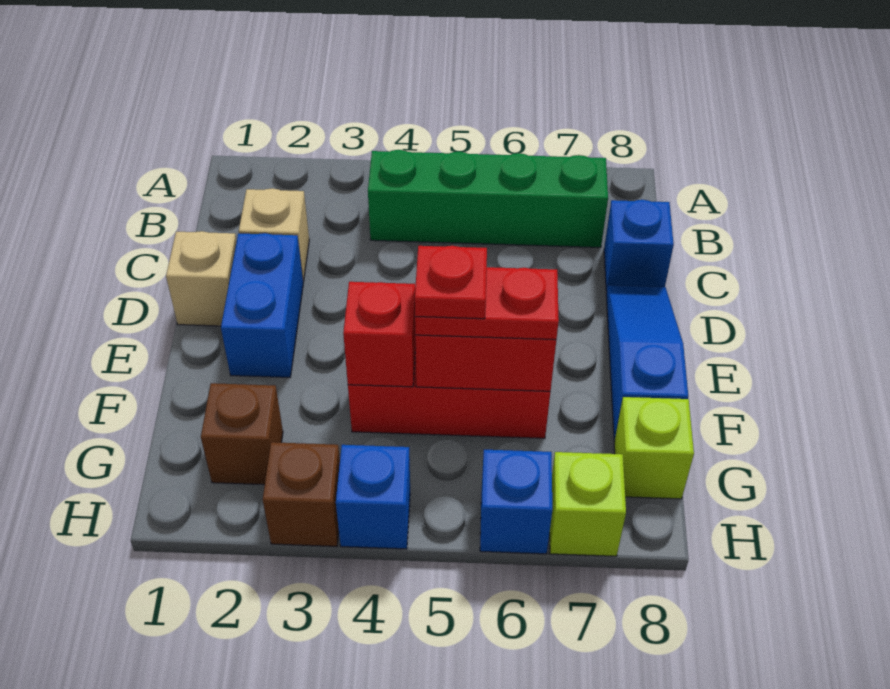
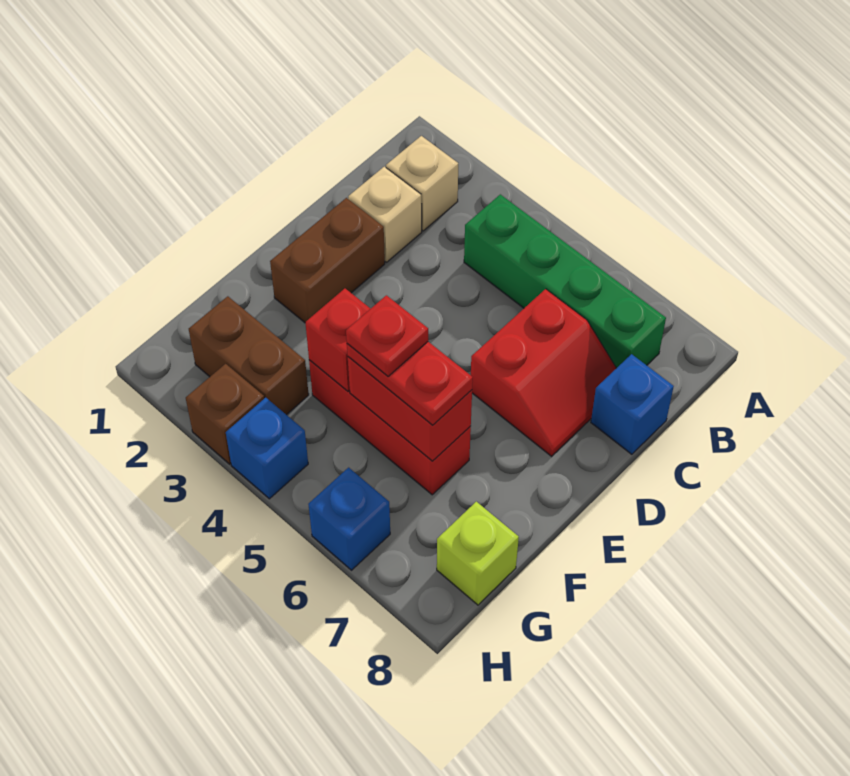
none -> red slope C6:D7 level 1 top 6
tan brick D1 level 1 -> tan brick B2 level 1
blue brick D2:E2 level 1 -> brown brick D2:E2 level 1
blue slope D8:F8 level 1 top F -> none
brown brick G2 level 1 -> brown brick G2:G3 level 1
lime brick H7 level 1 -> none

